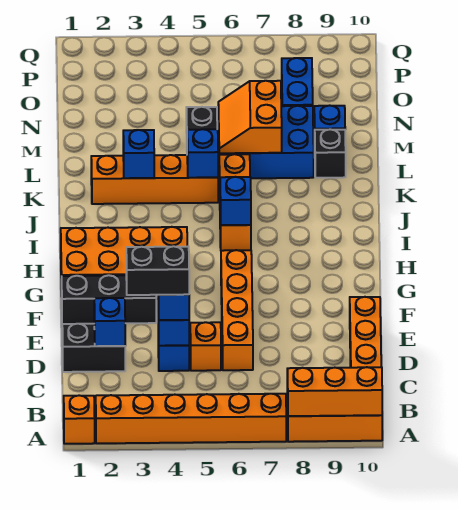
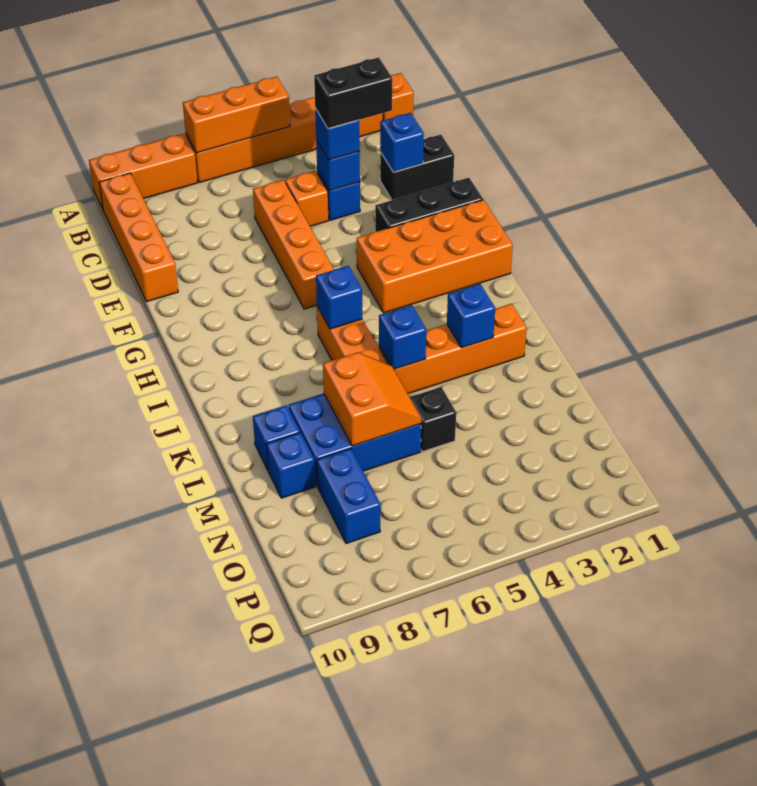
orange brick A8:A10 level 2 -> orange brick A5:A7 level 2
black brick L9 level 1 -> blue brick L9 level 1

